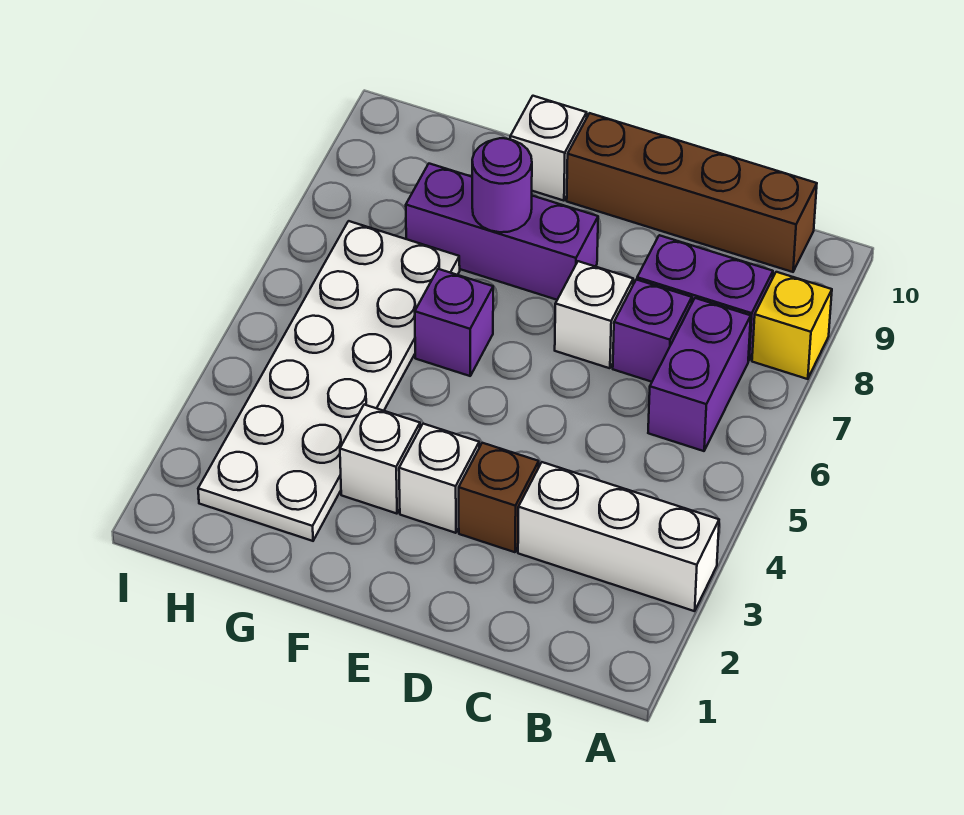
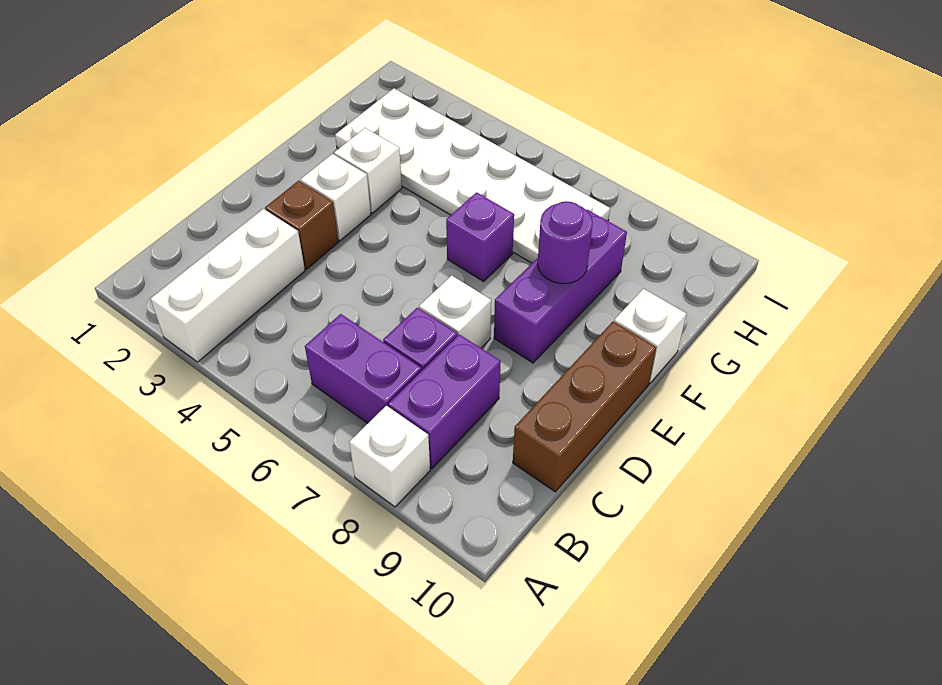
yellow brick A8 level 1 -> white brick A8 level 1
brown brick B10:E10 level 1 -> brown brick C10:E10 level 1

